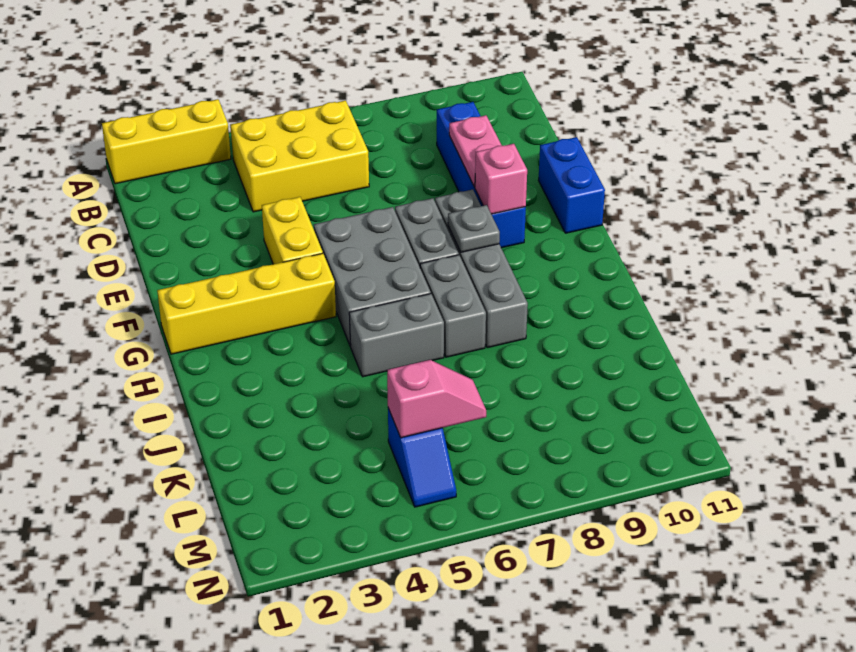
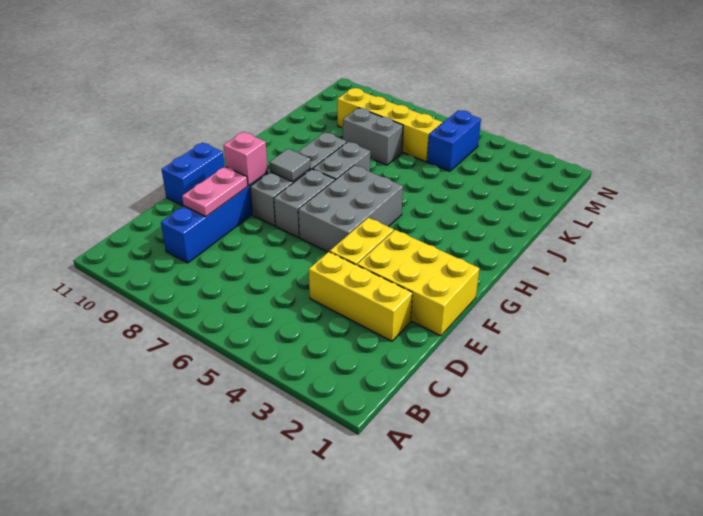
yellow brick A1:A3 level 1 -> yellow brick D2:D4 level 1
yellow brick B4:C6 level 1 -> yellow brick E1:F3 level 1
yellow brick G1:G4 level 1 -> yellow brick L6:L9 level 1
grey plate G8 level 2 -> grey tile G8 level 2
grey brick I5:I6 level 1 -> grey brick K7:K8 level 1
blue slope L5:M5 level 1 top L -> blue brick L5:M5 level 1
pink slope L5:L6 level 2 top 5 -> none

